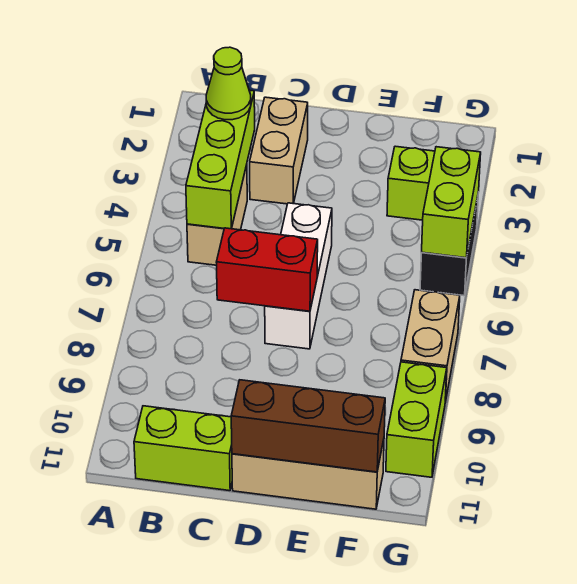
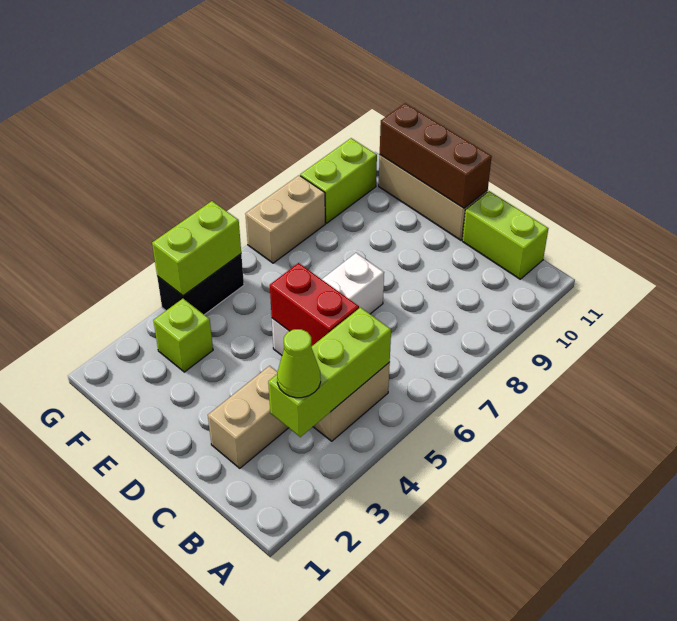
red brick C7:D7 level 2 -> red brick C5:D5 level 2

